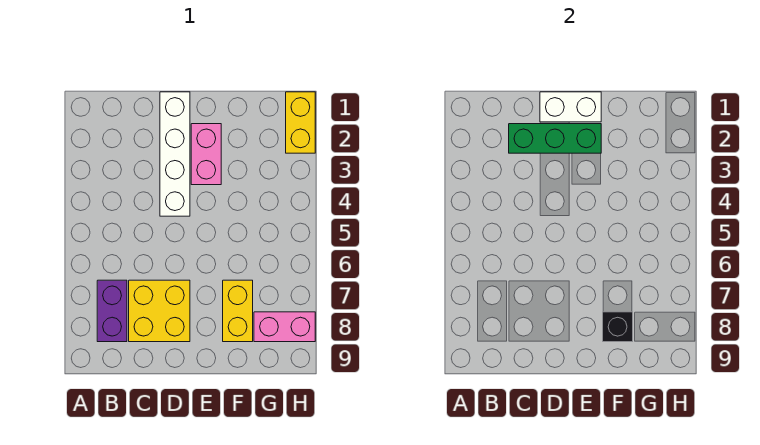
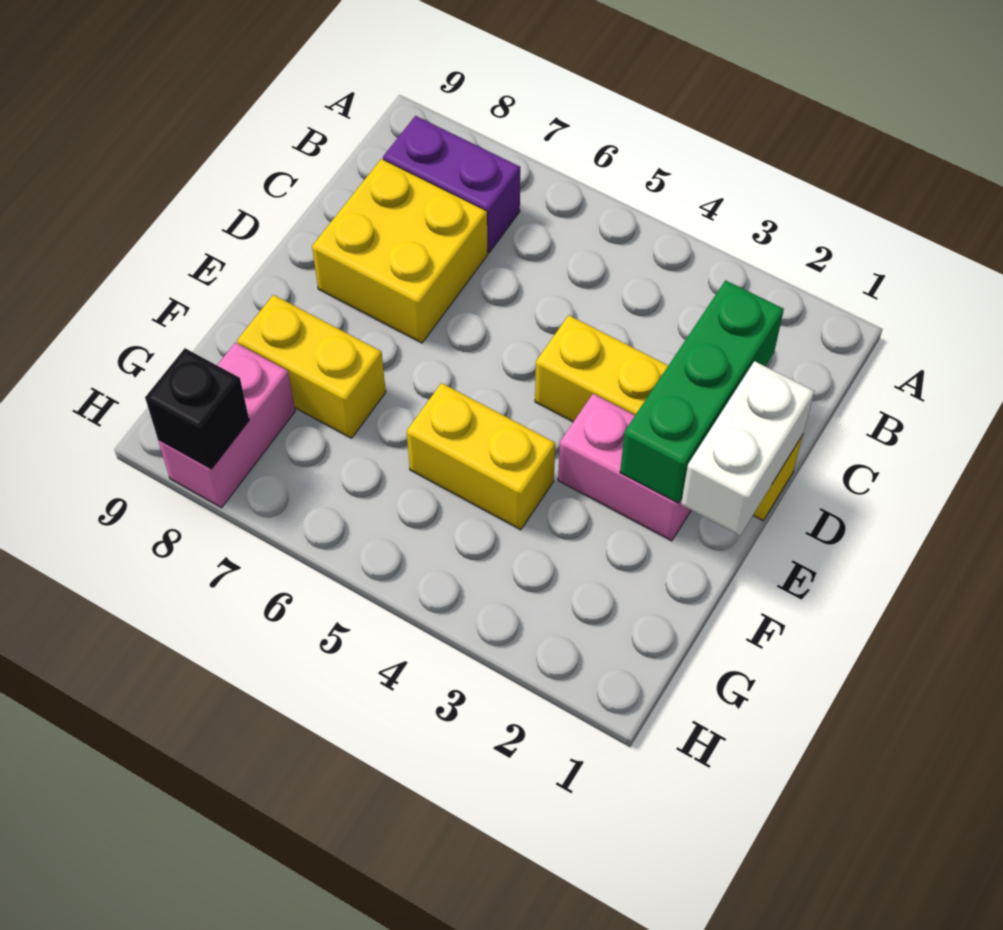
white brick D1:D4 level 1 -> yellow brick D1:D4 level 1
black brick F8 level 2 -> black brick H8 level 2
yellow brick H1:H2 level 1 -> yellow brick F4:F5 level 1

